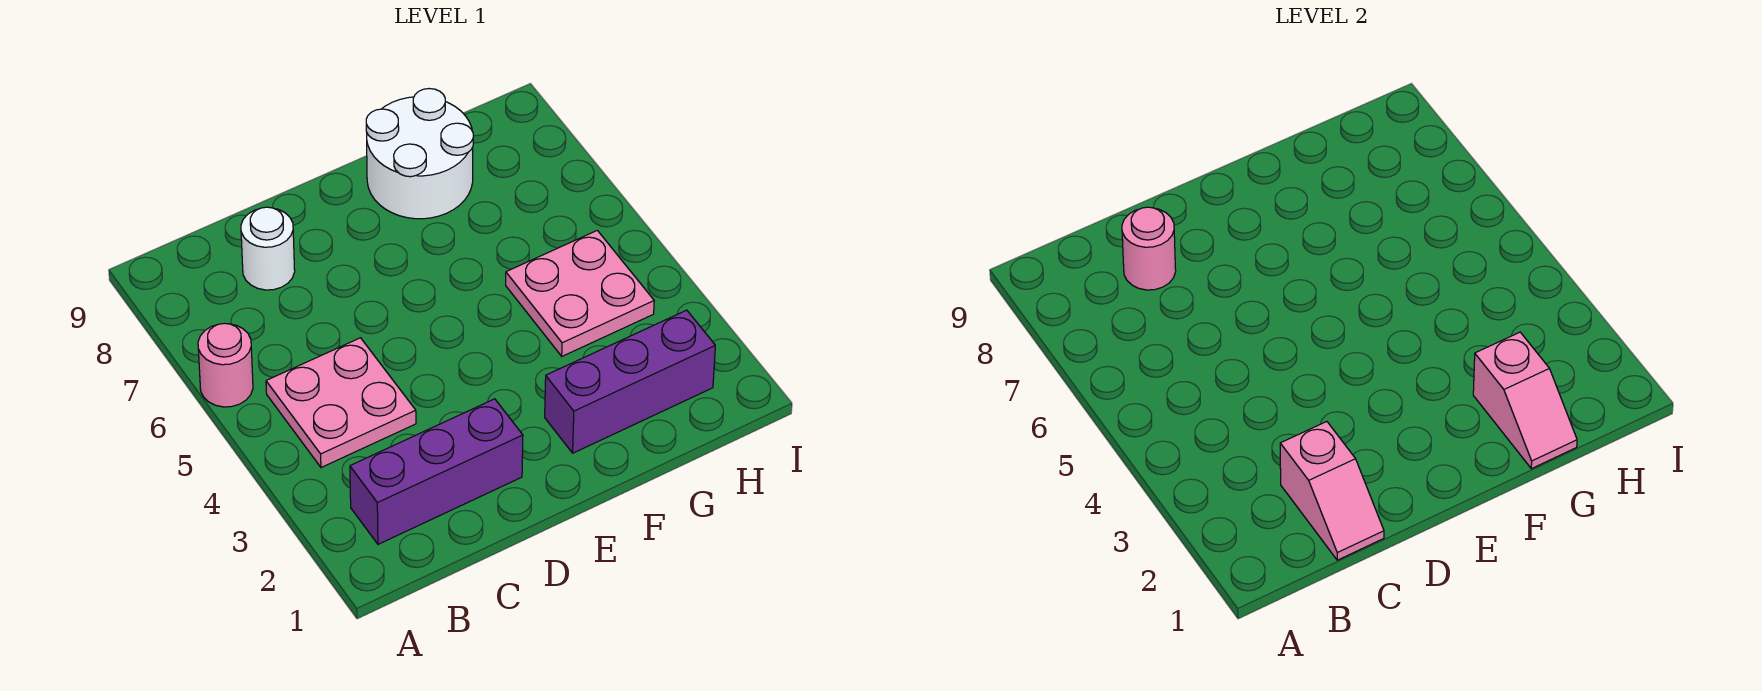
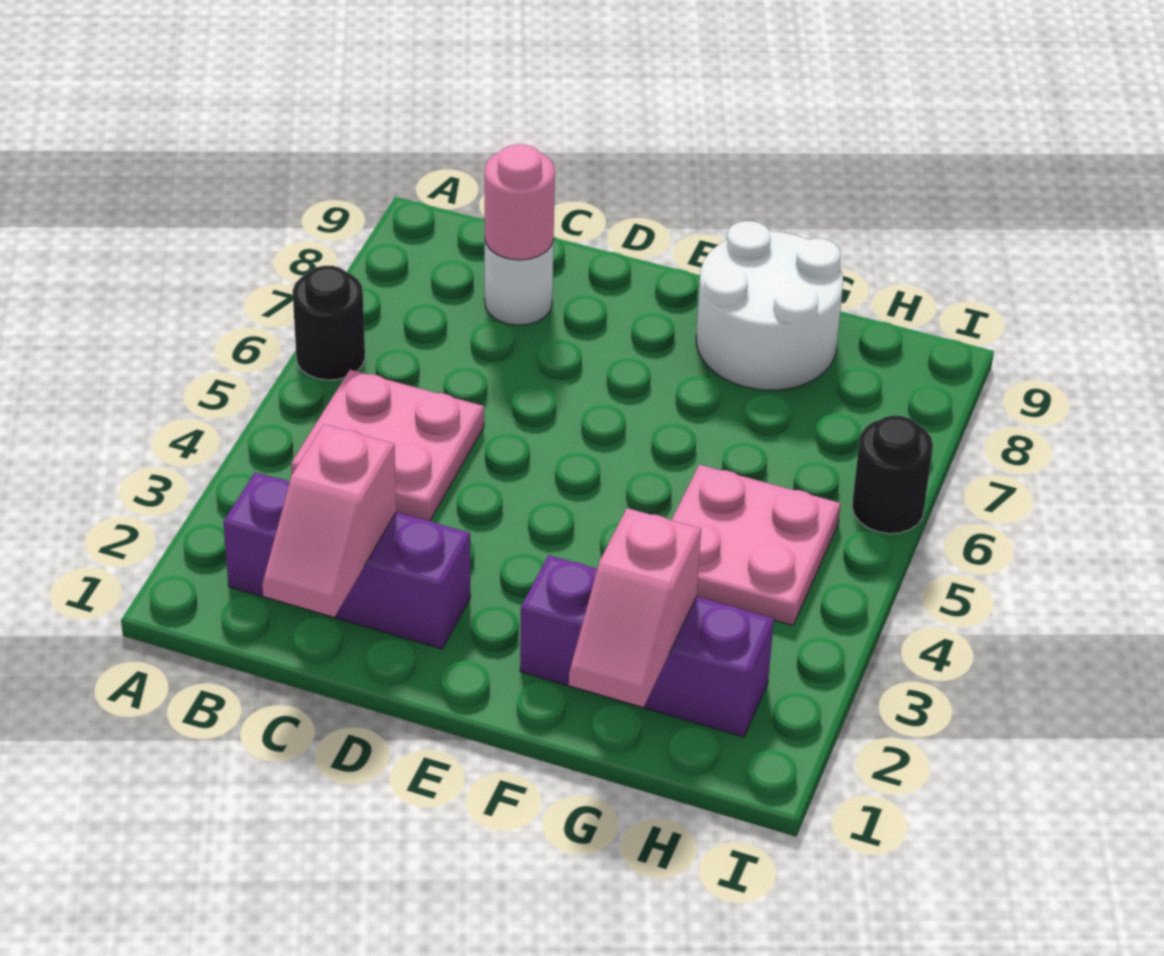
pink round brick A6 level 1 -> black round brick A6 level 1
none -> black round brick I6 level 1

